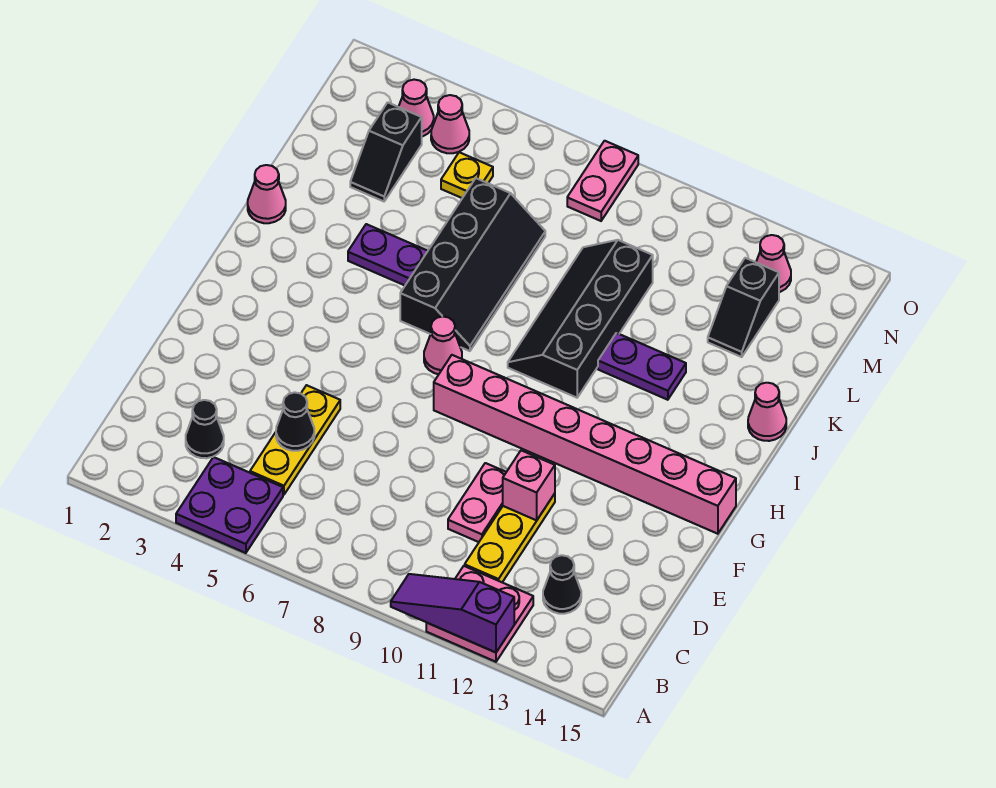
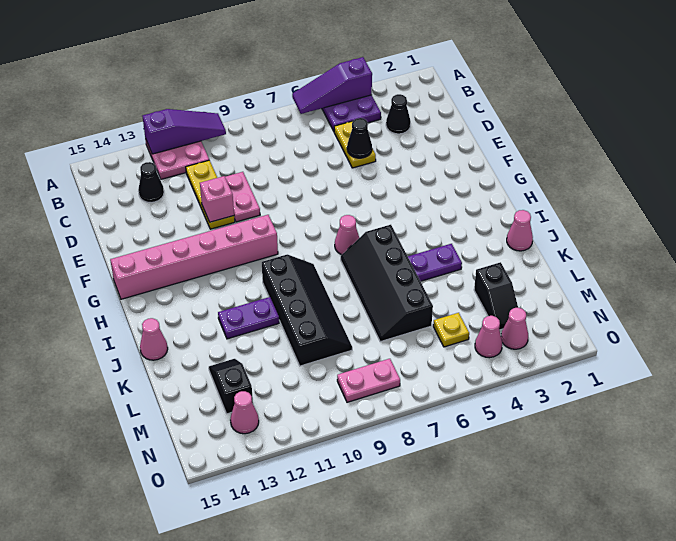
none -> purple slope A4:A6 level 2 top 4
yellow plate C5:E5 level 1 -> yellow plate C5:D5 level 1
pink brick G8:G15 level 1 -> pink brick G10:G15 level 1
black slope L3:M3 level 1 top M -> black slope L3:M3 level 1 top L
pink plate N8:O8 level 1 -> pink plate N8:N9 level 1

